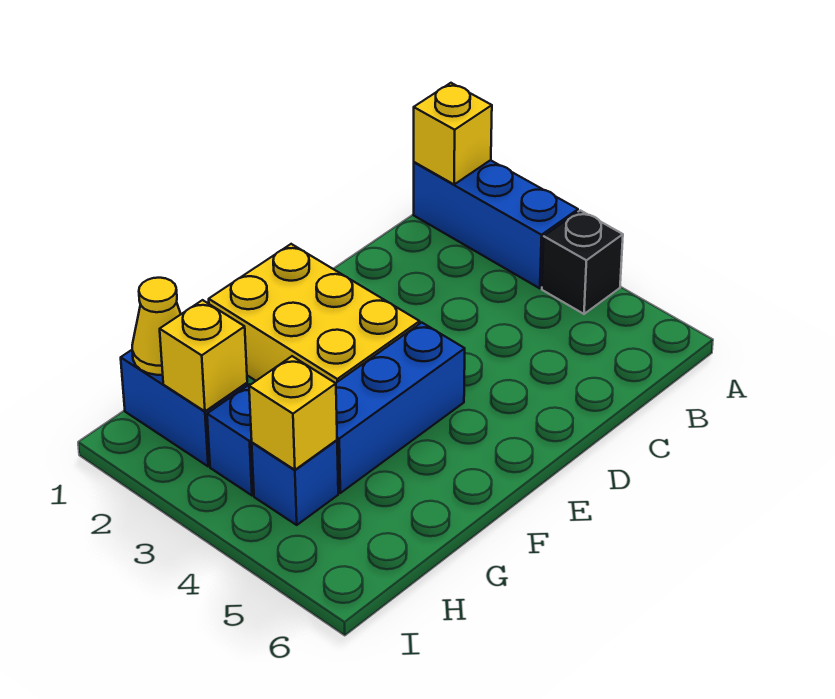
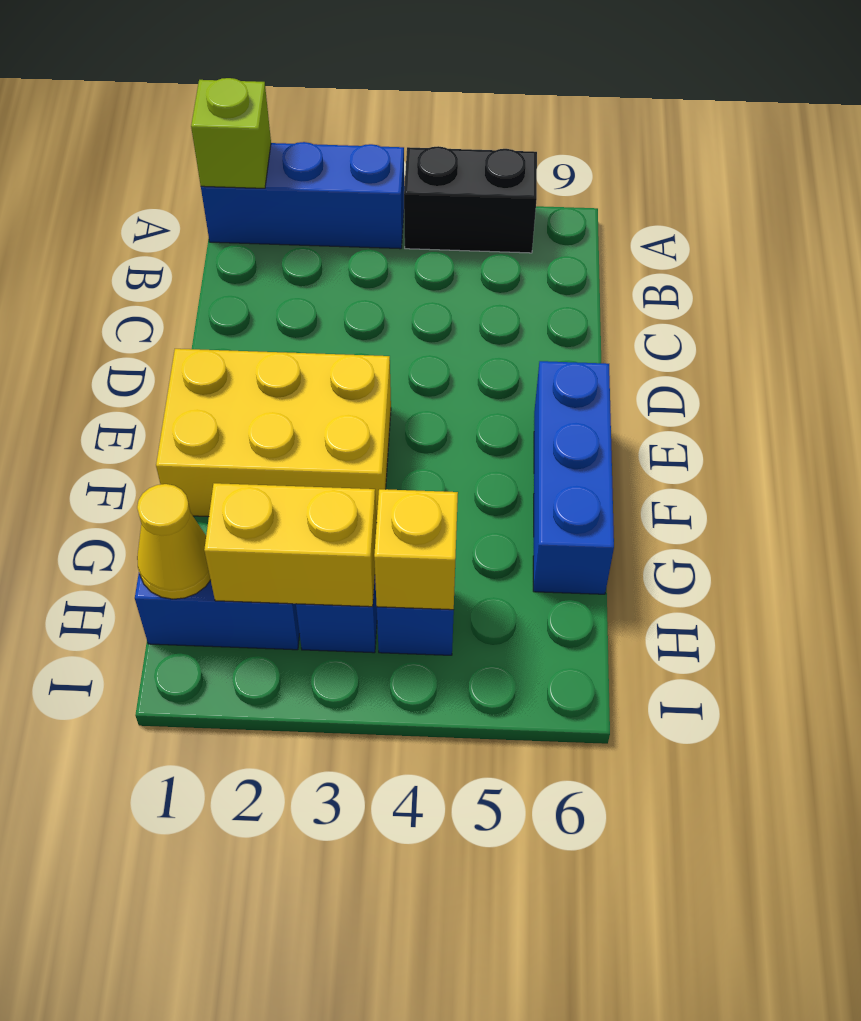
yellow brick A1 level 2 -> lime brick A1 level 2
black brick A4 level 1 -> black brick A4:A5 level 1
blue brick E4:G4 level 1 -> blue brick E6:G6 level 1
yellow brick H2 level 2 -> yellow brick H2:H3 level 2

